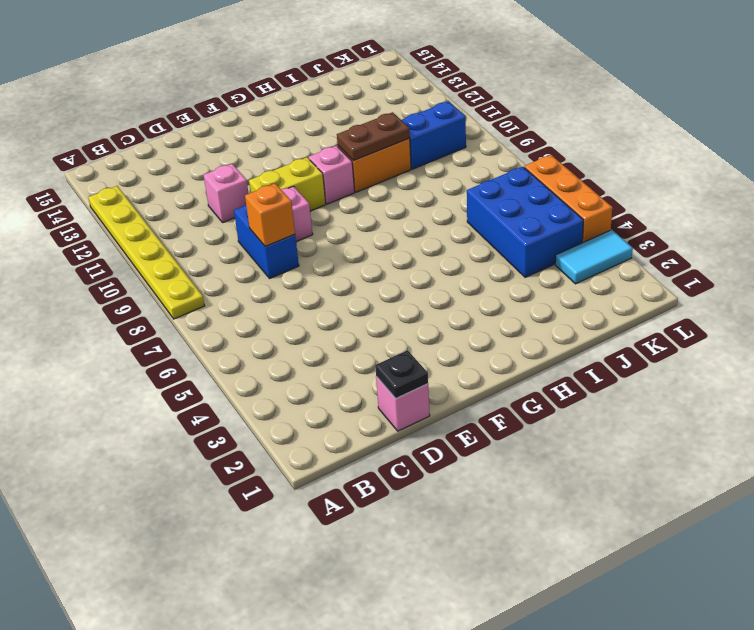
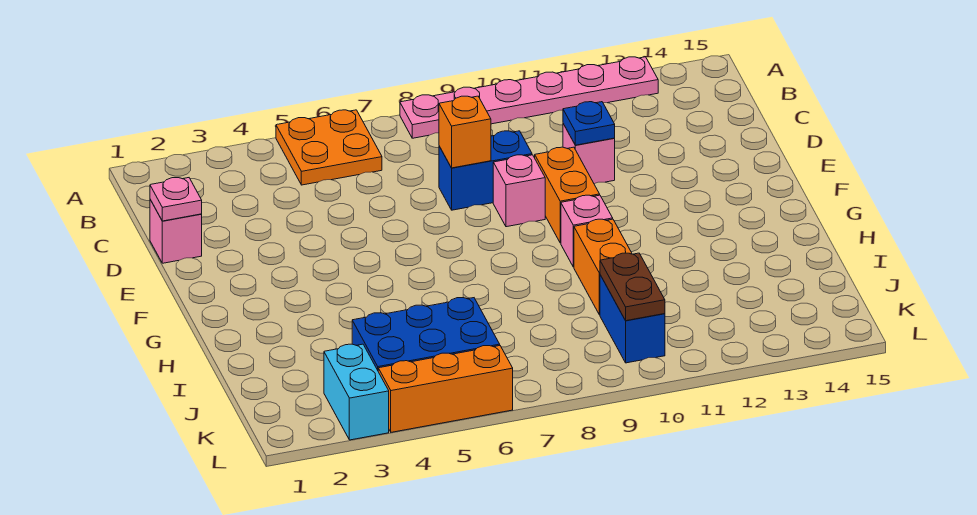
none -> orange plate A5:B6 level 1
yellow plate A8:A13 level 1 -> pink plate A8:A13 level 1
black plate D1 level 2 -> pink plate D1 level 2
none -> blue plate D11 level 2
yellow brick E10:F10 level 1 -> orange brick E10:F10 level 1
brown plate H10:I10 level 2 -> brown plate J10:K10 level 2
cyan tile K3:L3 level 1 -> cyan brick K3:L3 level 1

